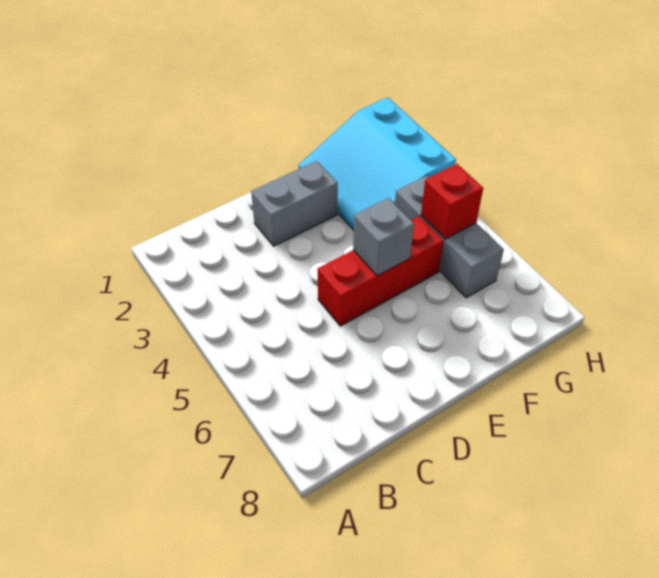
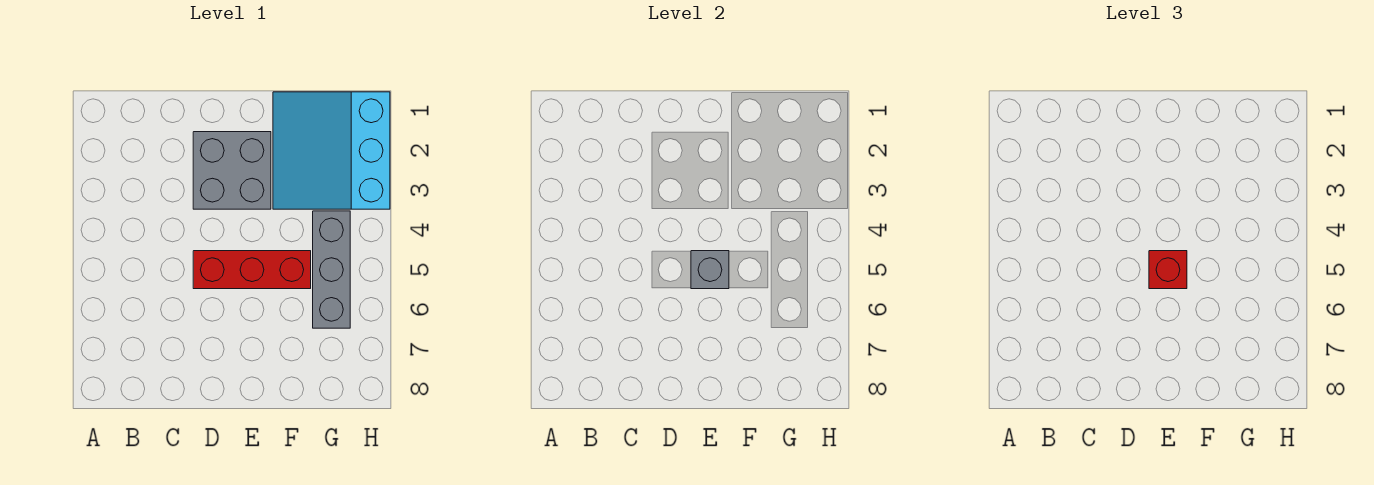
grey brick D2:E2 level 1 -> grey brick D2:E3 level 1
red brick G5 level 2 -> red brick E5 level 3

